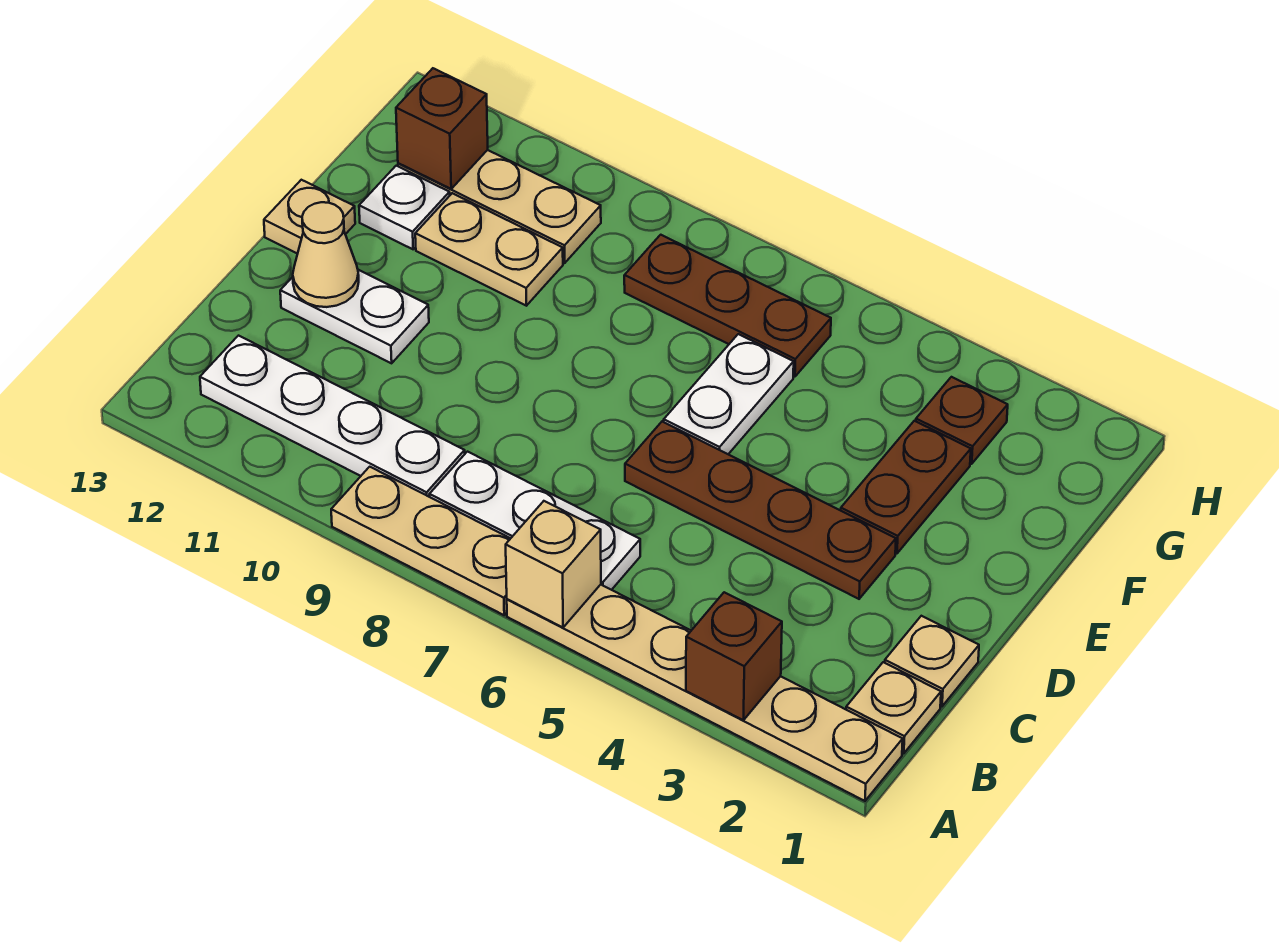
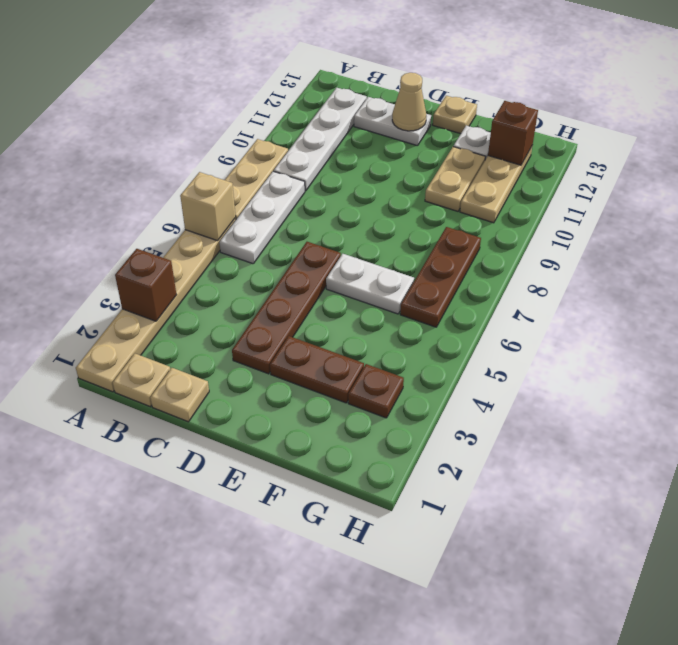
white plate D11:D12 level 1 -> white plate C12:D12 level 1

